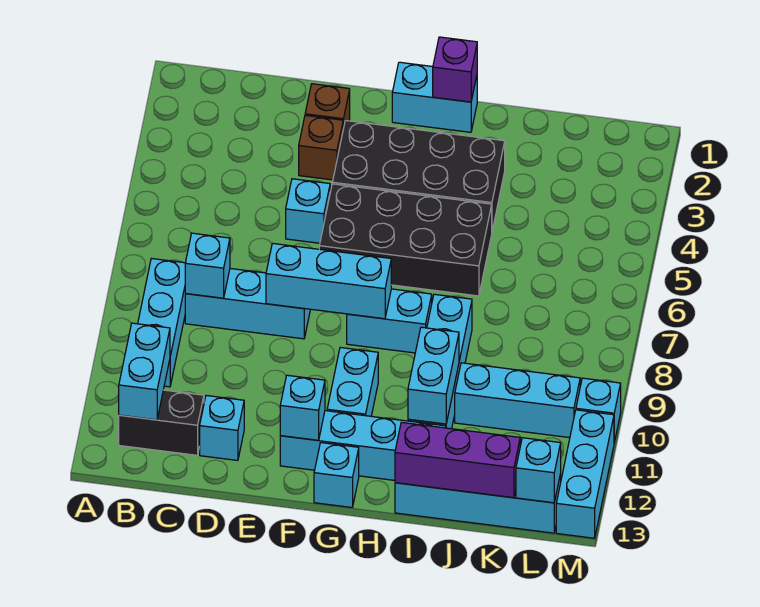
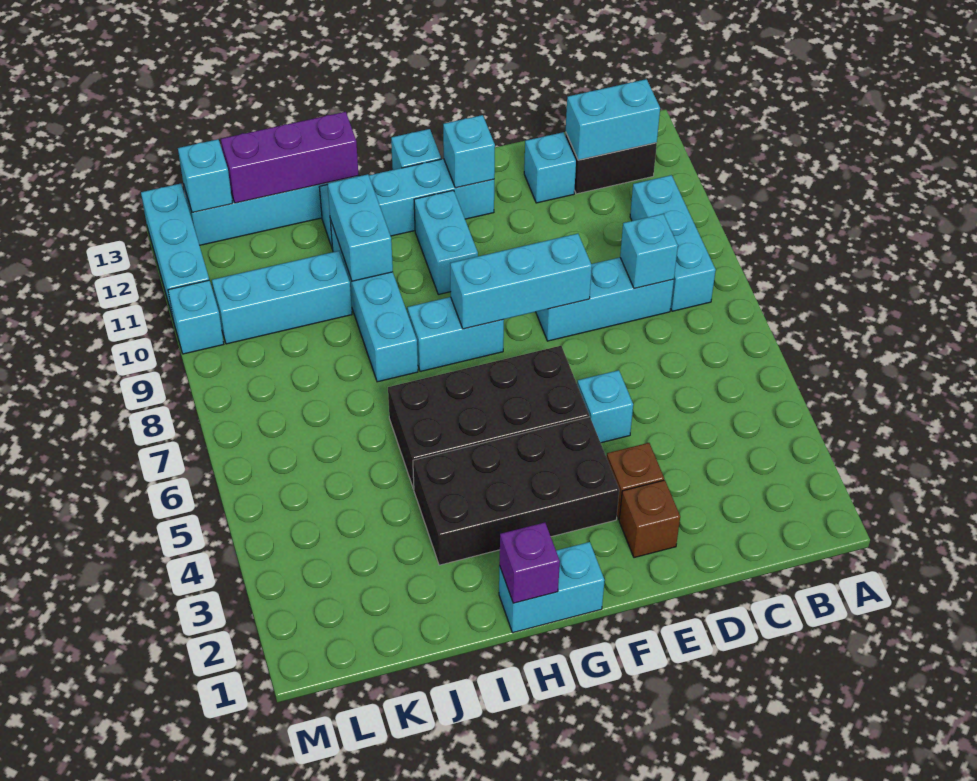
cyan brick B11:B12 level 2 -> cyan brick B12:C12 level 2

